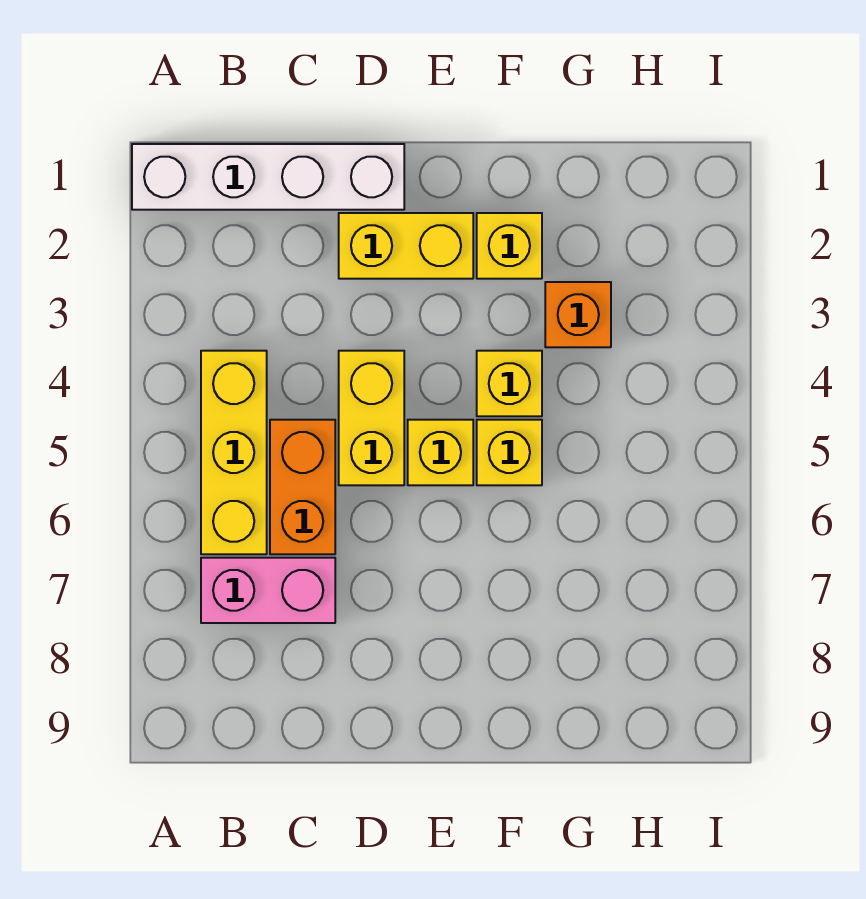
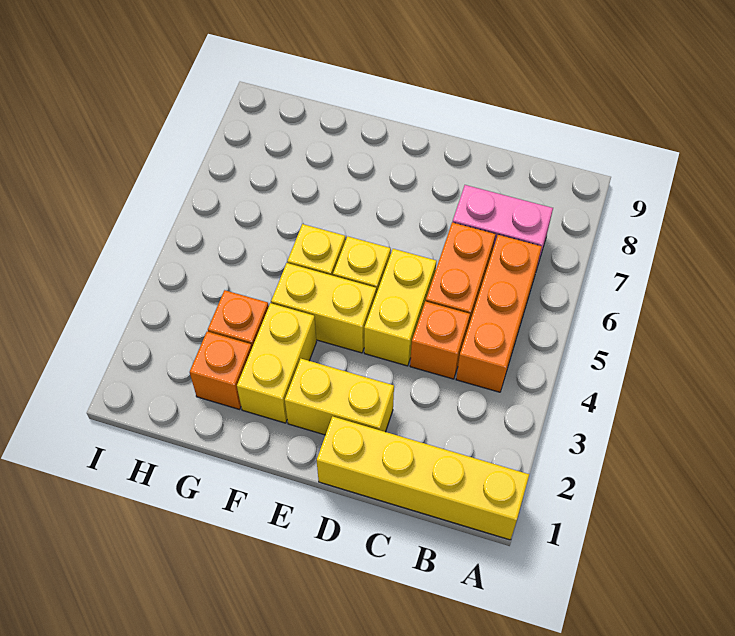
white brick A1:D1 level 1 -> yellow brick A1:D1 level 1
yellow brick B4:B6 level 1 -> orange brick B4:B6 level 1
none -> orange brick C4 level 1
yellow brick F2 level 1 -> yellow brick F2:F3 level 1
yellow brick F4 level 1 -> yellow brick E4:F4 level 1
none -> orange brick G2 level 1

